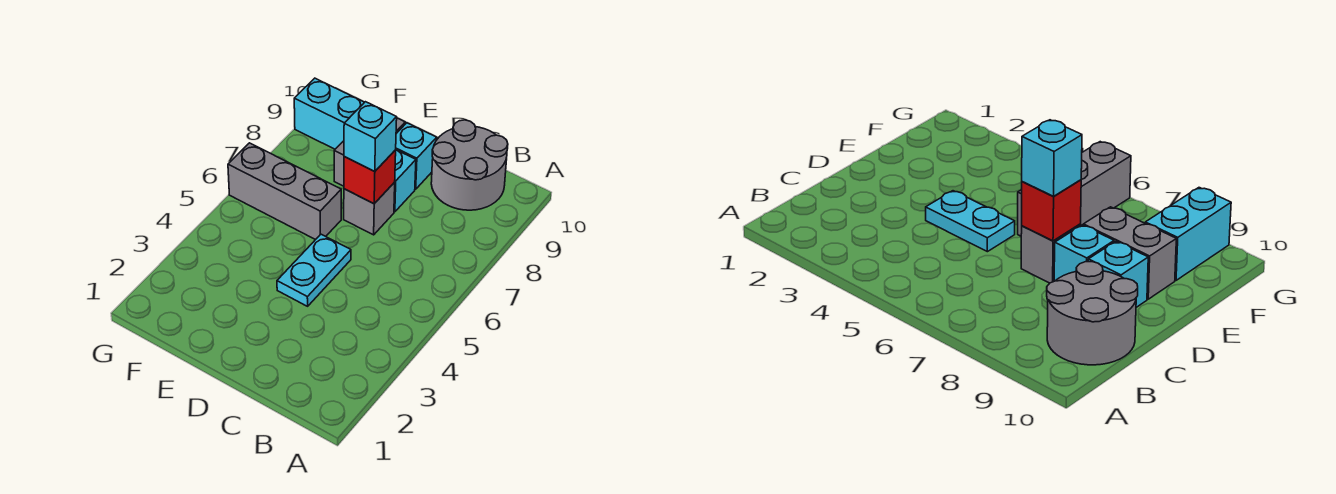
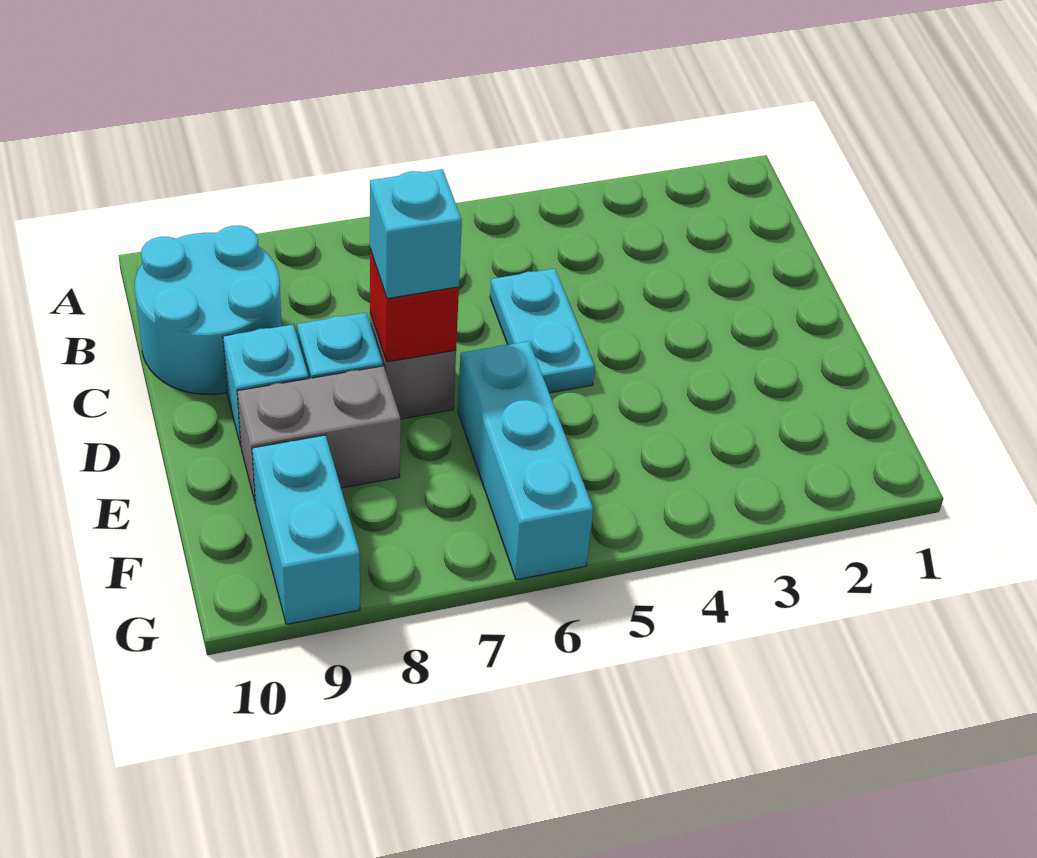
grey round brick B9:C10 level 1 -> cyan round brick B9:C10 level 1
cyan plate D4:D5 level 1 -> cyan plate C5:D5 level 1
grey brick E6:G6 level 1 -> cyan brick E6:G6 level 1

